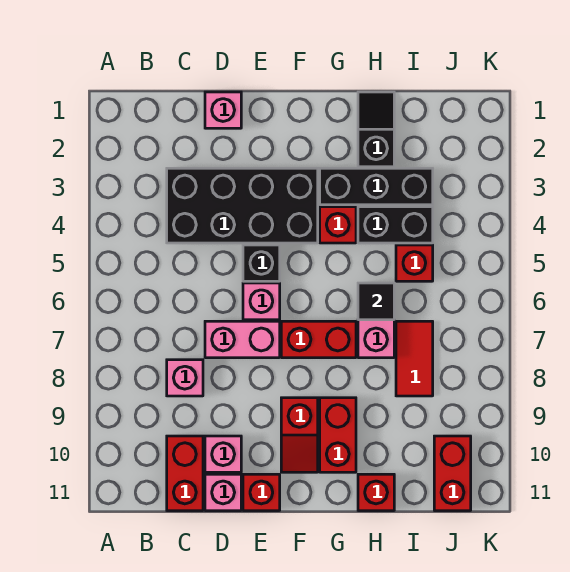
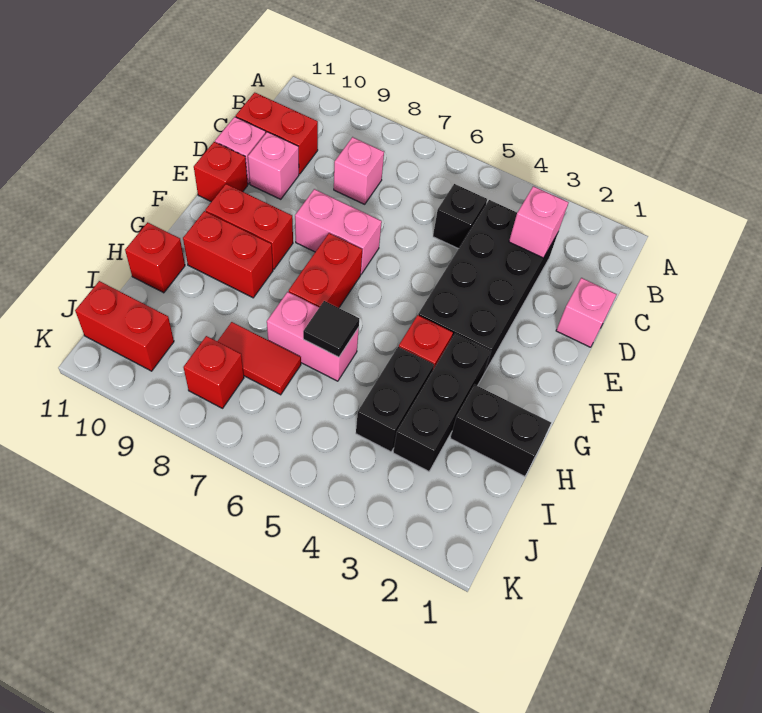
pink brick D7:E7 level 1 -> pink brick E7:E8 level 1
black brick E5 level 1 -> black brick C5 level 1
pink brick E6 level 1 -> pink brick C3 level 2
red slope F9:F10 level 1 top 9 -> red brick F9:F10 level 1
black slope H1:H2 level 1 top 2 -> black brick H1:H2 level 1
red brick I5 level 1 -> red brick J8 level 1

